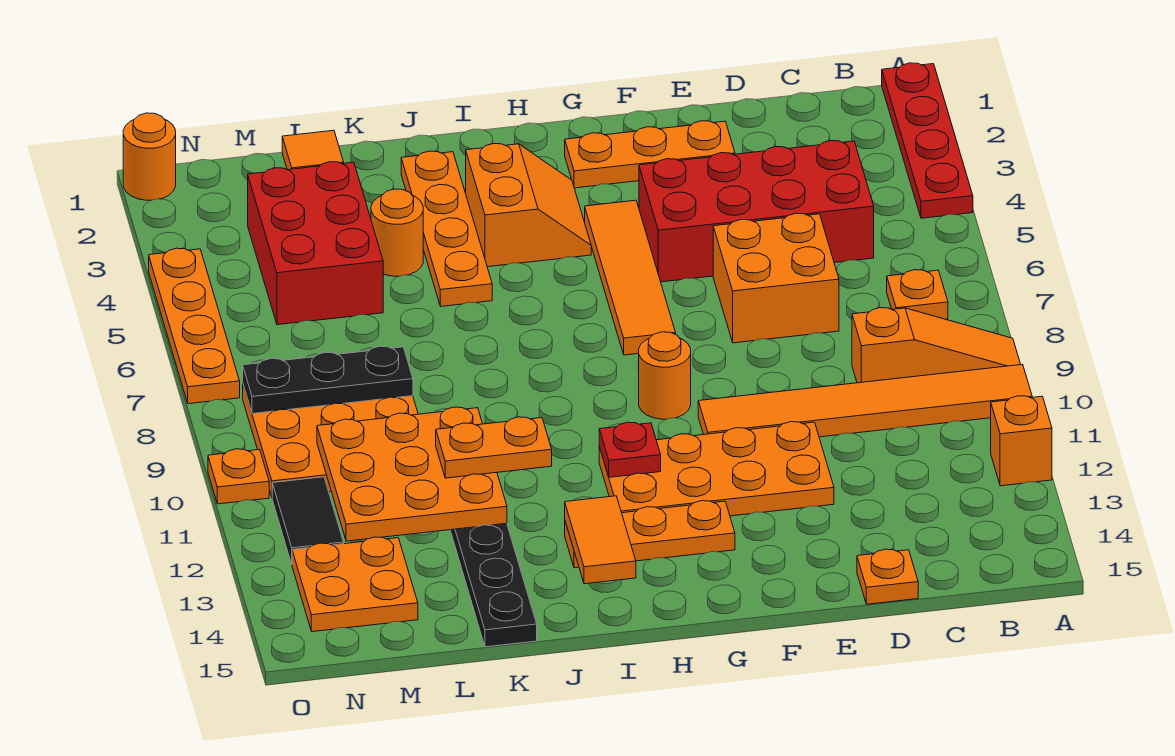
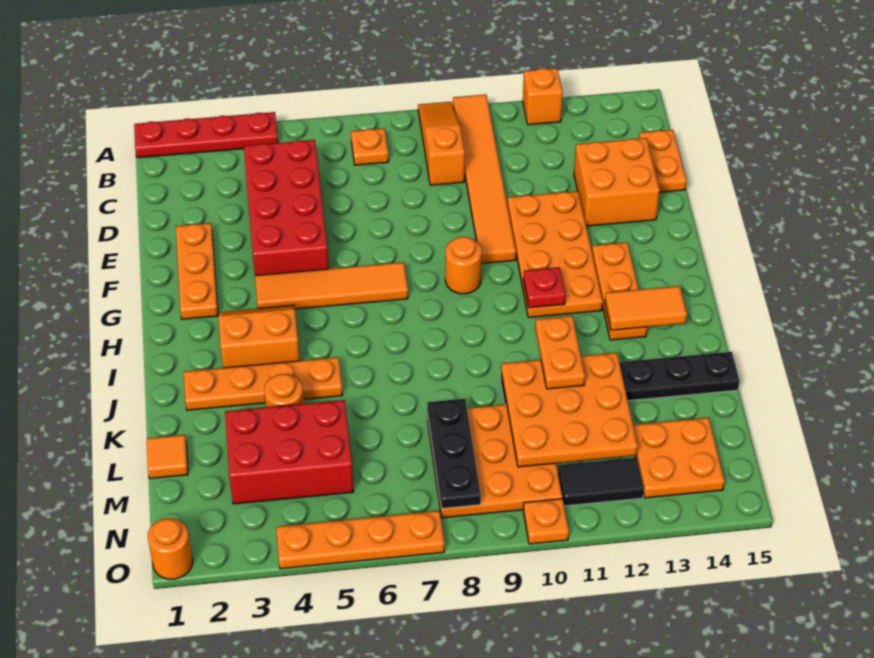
orange brick D6:E7 level 1 -> orange brick D13:E14 level 1
orange plate D15 level 1 -> orange plate C15:D15 level 1

